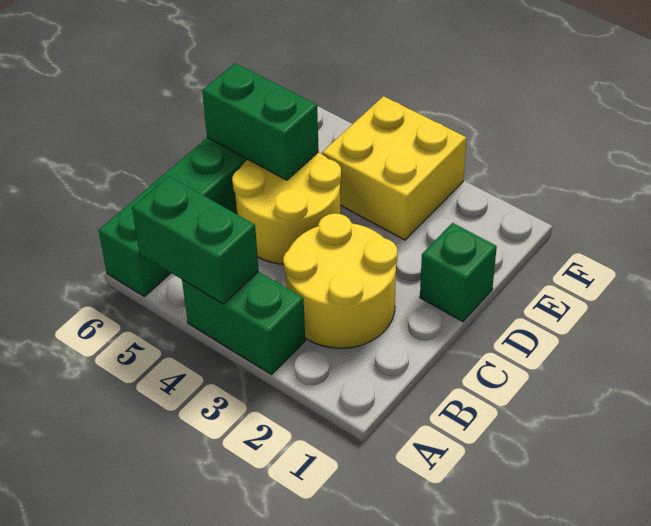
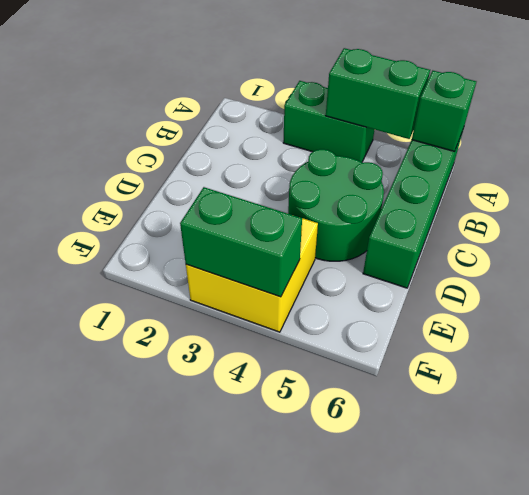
yellow round brick B2:C3 level 1 -> none
yellow round brick C4:D5 level 1 -> green round brick C4:D5 level 1
green brick D1 level 1 -> green brick A6 level 2
green brick D5:D6 level 2 -> green brick F3:F4 level 2

